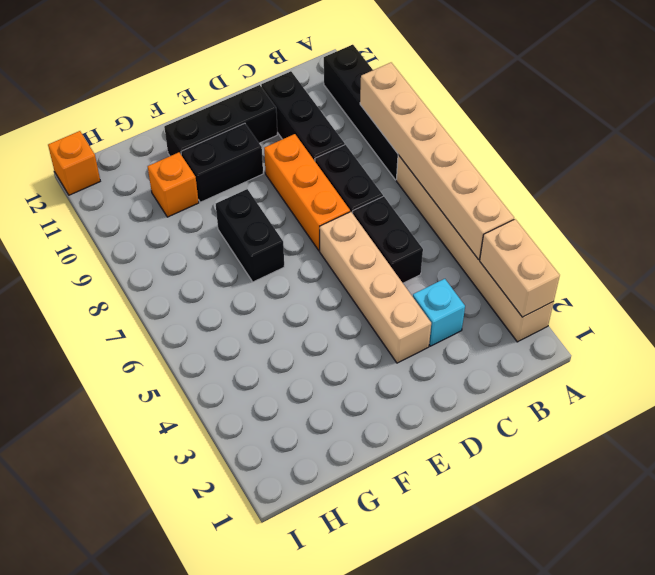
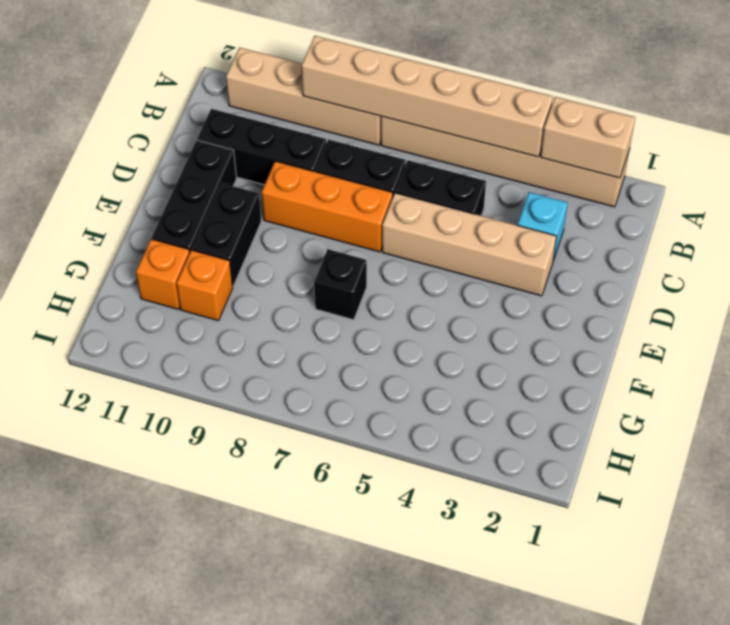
black brick A8:A11 level 1 -> tan brick A8:A11 level 1
black brick F7:F8 level 1 -> black brick F7 level 1
orange brick I12 level 1 -> orange brick G11 level 1

